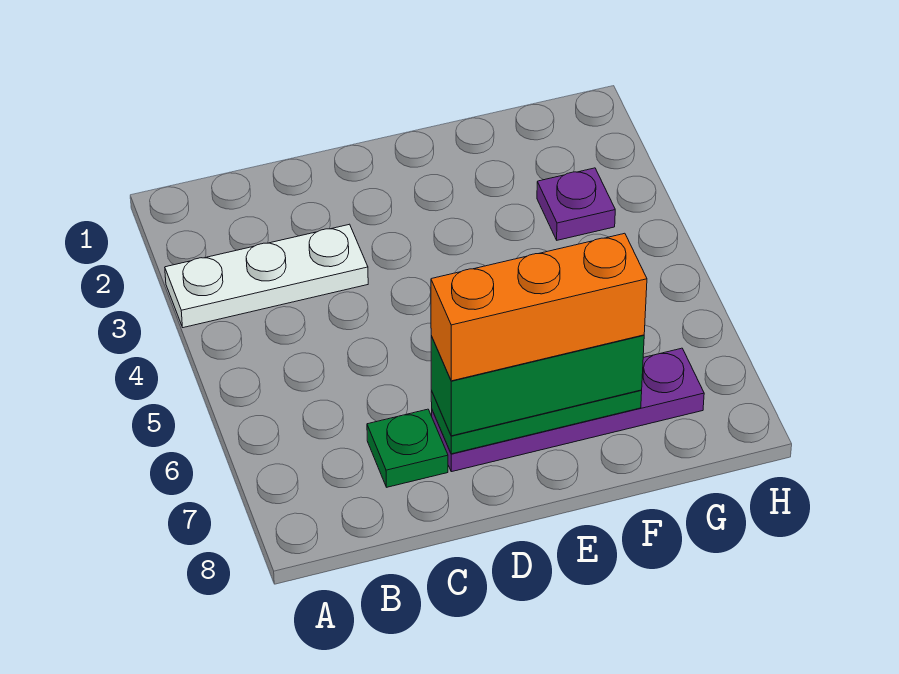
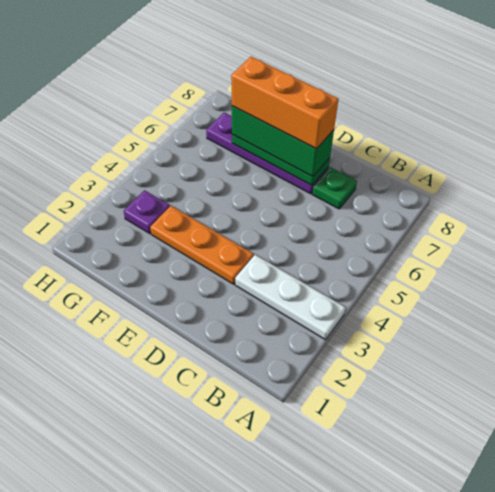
none -> orange plate D3:F3 level 1

